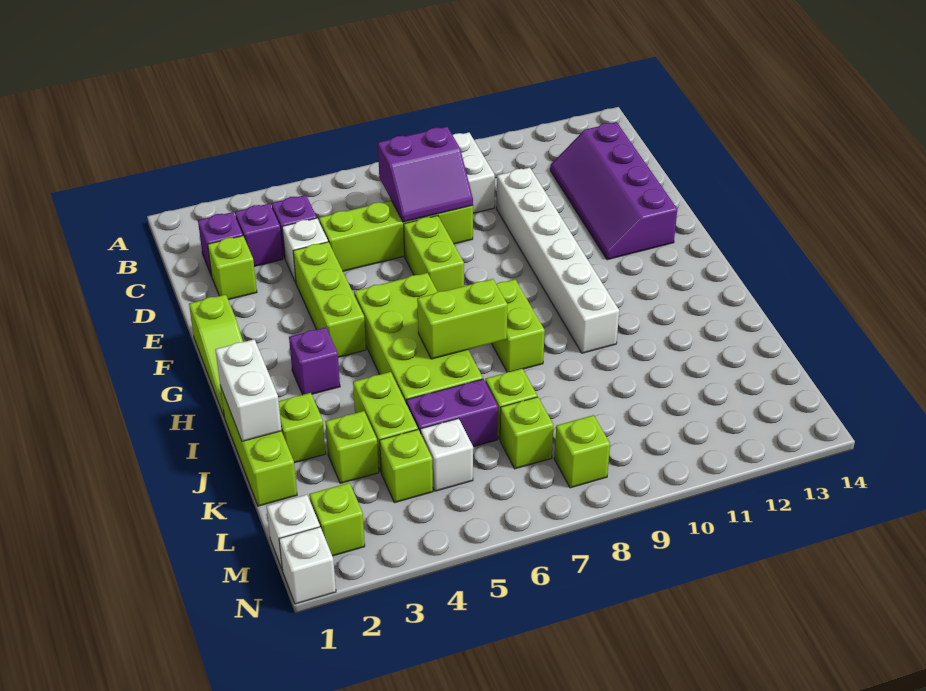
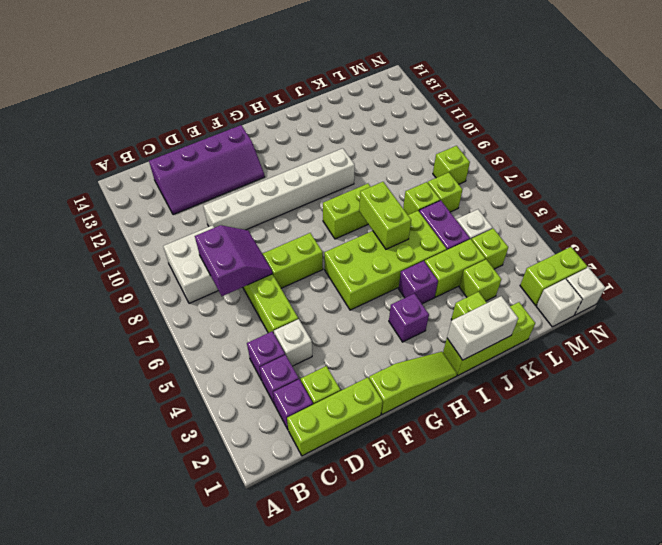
lime brick E4:G4 level 1 -> lime brick C1:E1 level 1
none -> purple brick I4 level 1
lime brick M2 level 1 -> lime brick M2:N2 level 1

